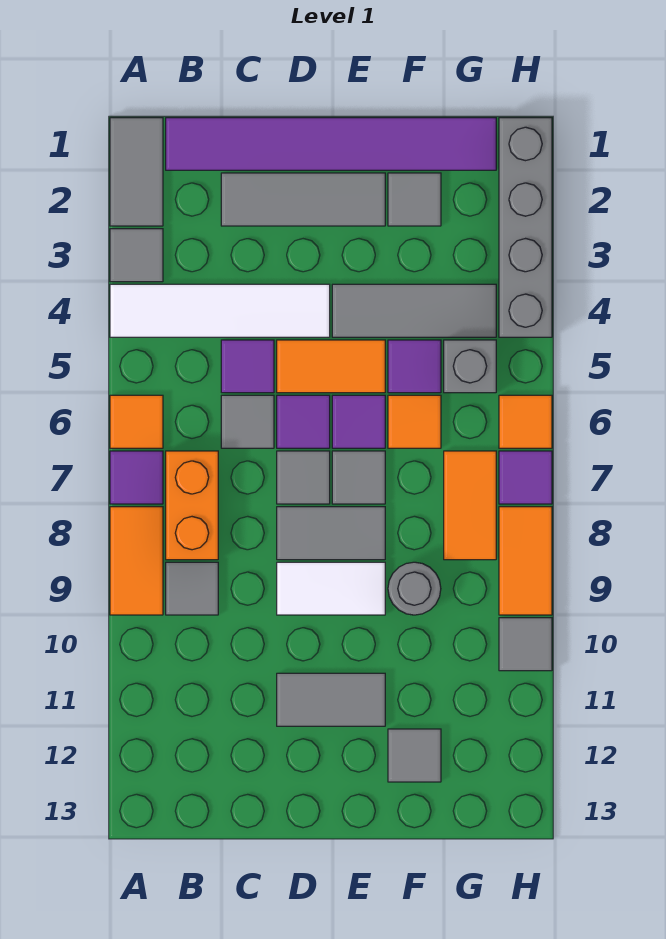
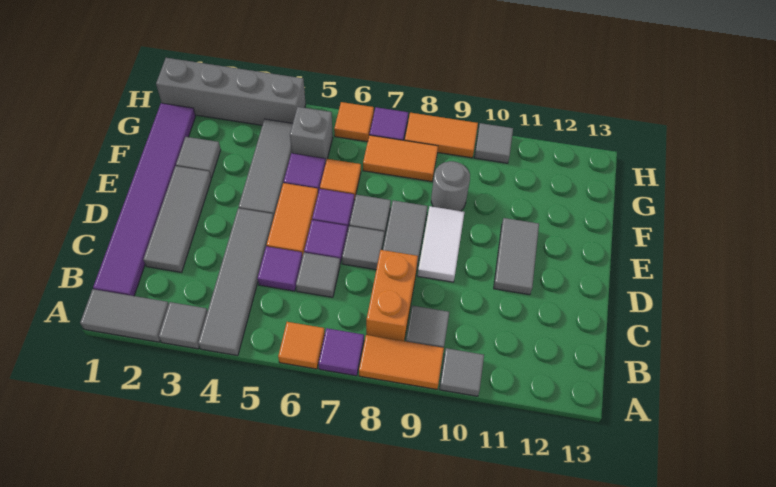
white tile A4:D4 level 1 -> grey tile A4:D4 level 1
orange brick B7:B8 level 1 -> orange brick B8:C8 level 1
grey tile F12 level 1 -> grey tile A10 level 1

